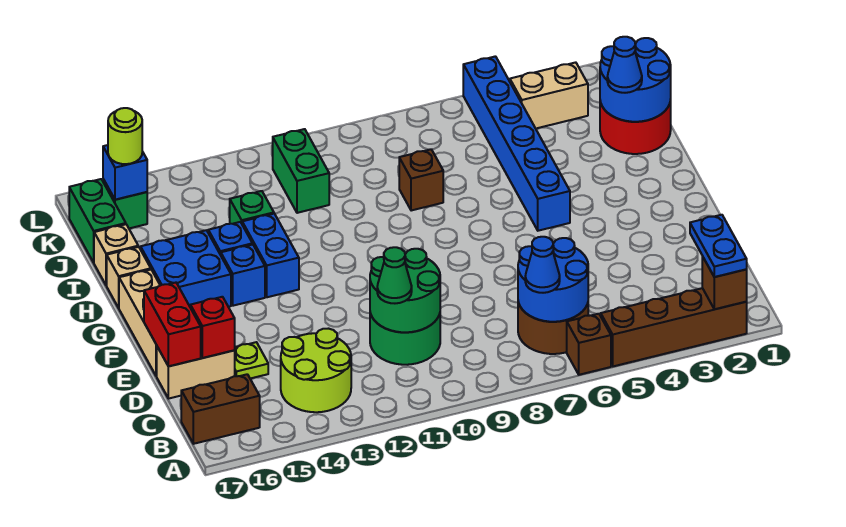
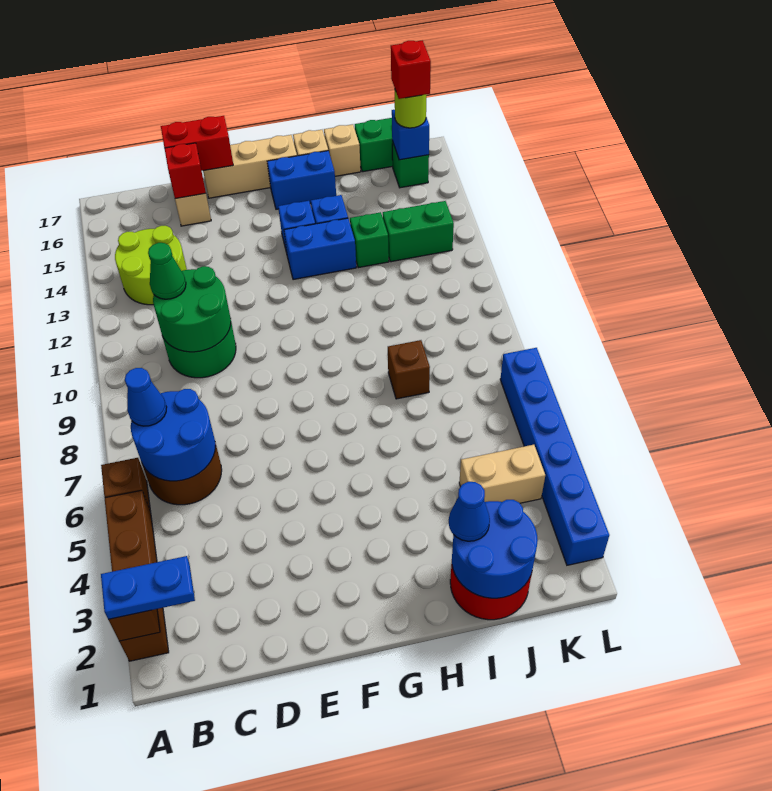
brown brick B16:B17 level 1 -> none
lime plate D15 level 1 -> none
blue brick G5:L5 level 1 -> blue brick L2:L7 level 1
blue brick G15:H16 level 1 -> blue brick G16:H16 level 1
green brick J11:K11 level 1 -> green brick J13:K13 level 1
tan brick K3:K4 level 1 -> tan brick J4:K4 level 1
none -> red brick K16 level 4

